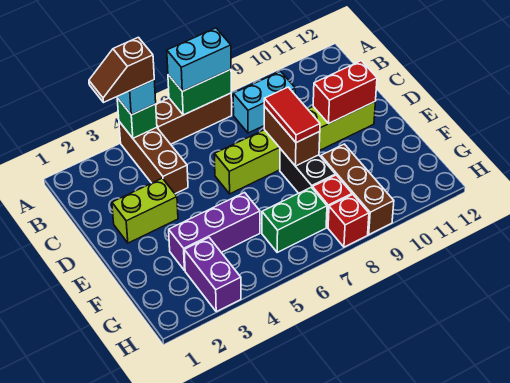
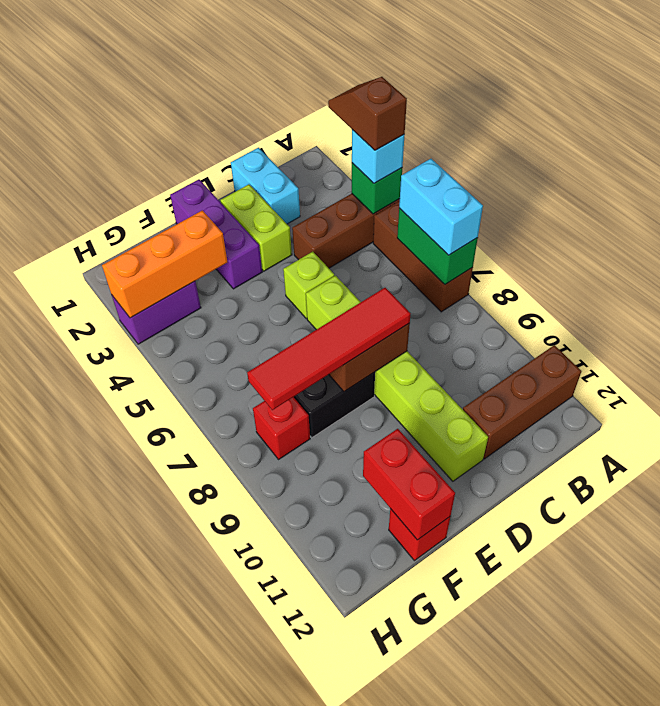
cyan brick B8:B9 level 1 -> cyan brick C1:C2 level 1
none -> lime brick D5 level 1
red tile D8:E8 level 3 -> red tile D8:G8 level 3
red brick D10:D11 level 2 -> red brick F11:F12 level 2
purple brick F3:F5 level 1 -> purple brick E1:E3 level 1
none -> orange brick F3:H3 level 2
brown brick F9:H9 level 1 -> brown brick A11:C11 level 1
green brick G6:G7 level 1 -> none
red brick H8 level 1 -> red brick F12 level 1

